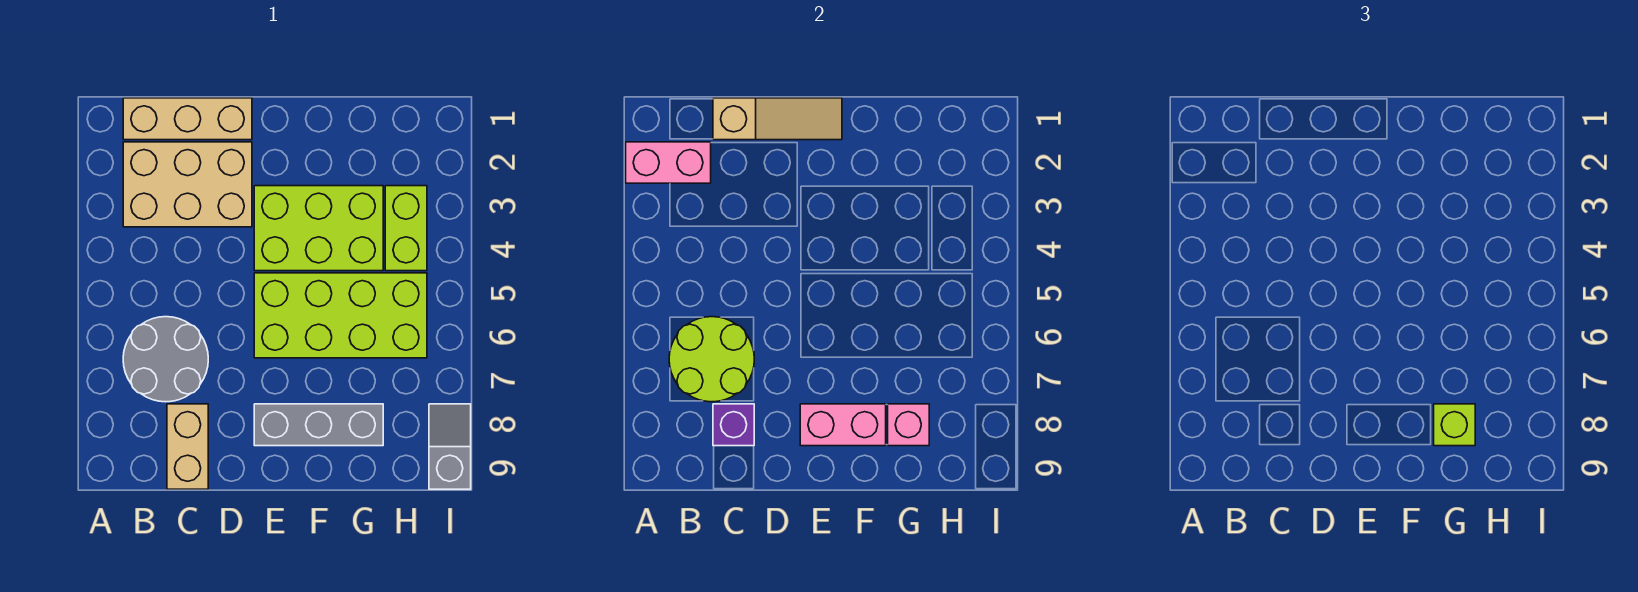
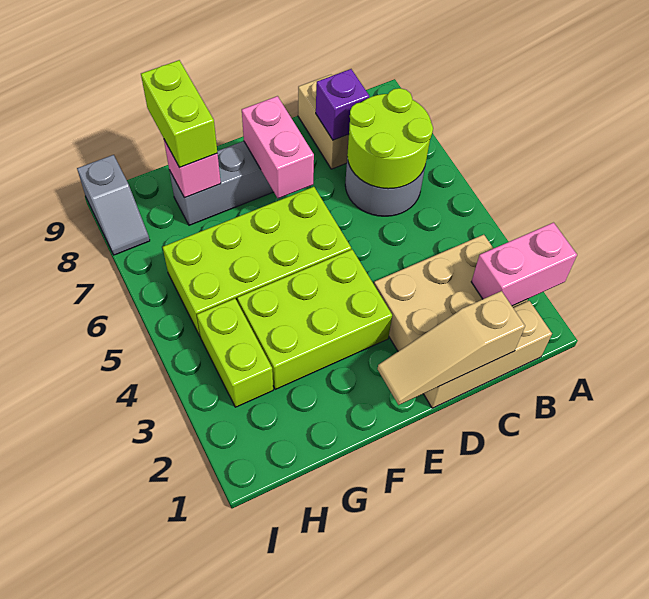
pink brick E8:F8 level 2 -> pink brick E7:E8 level 2
lime brick G8 level 3 -> lime brick G8:G9 level 3

